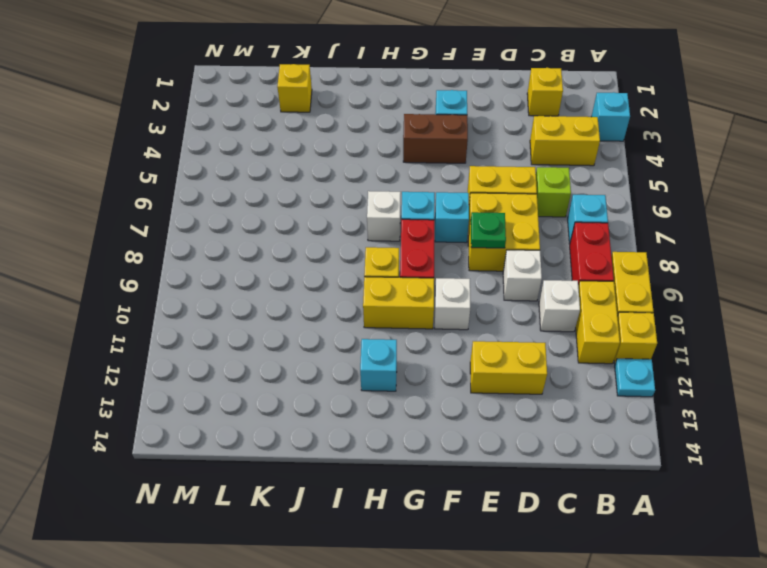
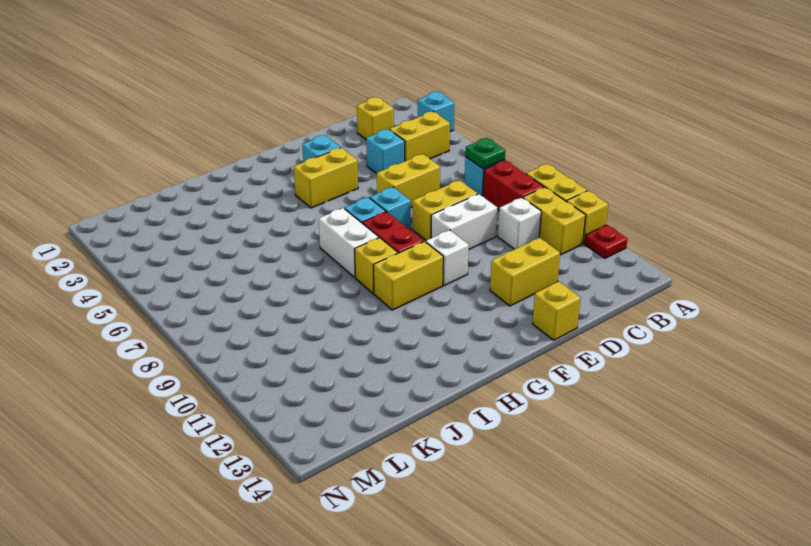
cyan plate A12 level 1 -> red plate A12 level 1
lime brick C6 level 1 -> none
yellow brick D7:E8 level 1 -> yellow brick D8:E8 level 1
white brick D9 level 1 -> white brick D9:E9 level 1
green plate E8 level 2 -> green plate B7 level 2
brown brick F4:G4 level 1 -> yellow brick F4:G4 level 1
white brick H7 level 1 -> white brick H7:H8 level 1
cyan brick H12 level 1 -> cyan brick D4 level 1
yellow brick K2 level 1 -> yellow brick E14 level 1

